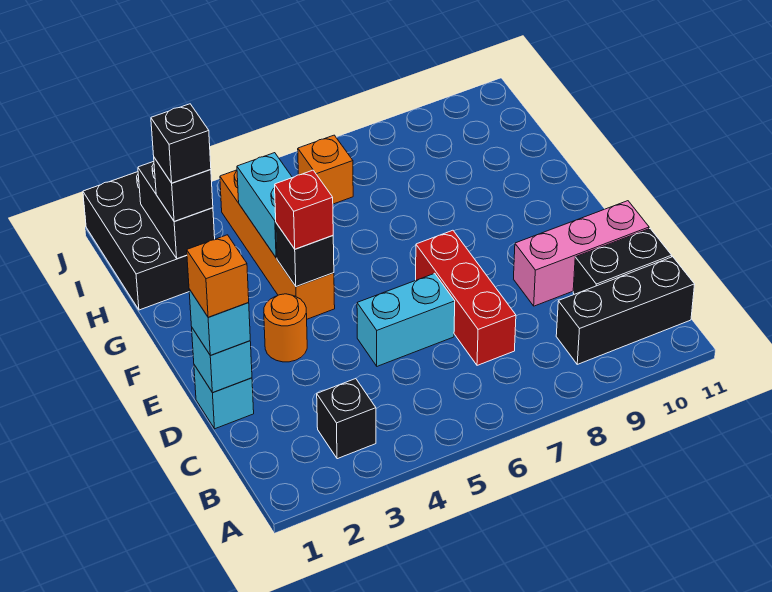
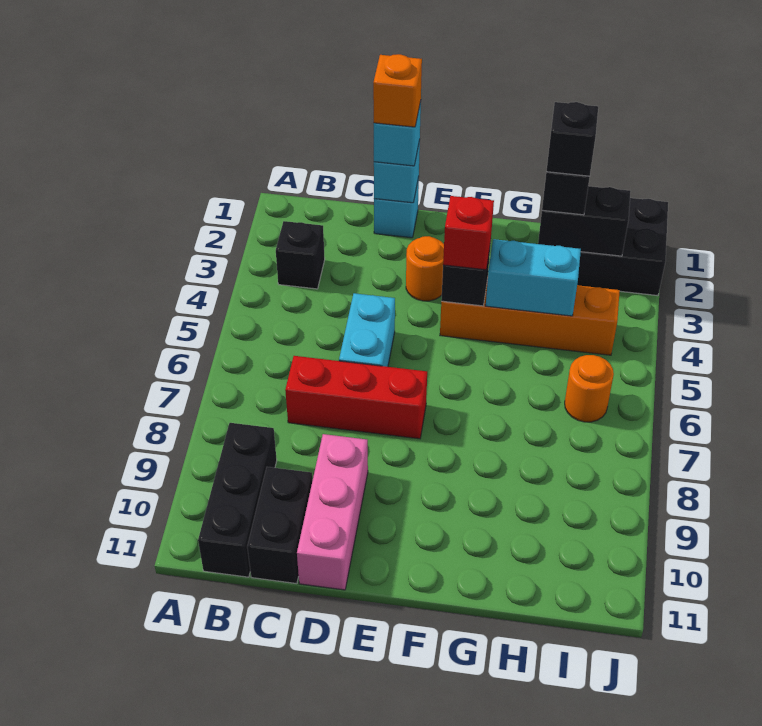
orange brick I6 level 1 -> orange round brick I6 level 1

